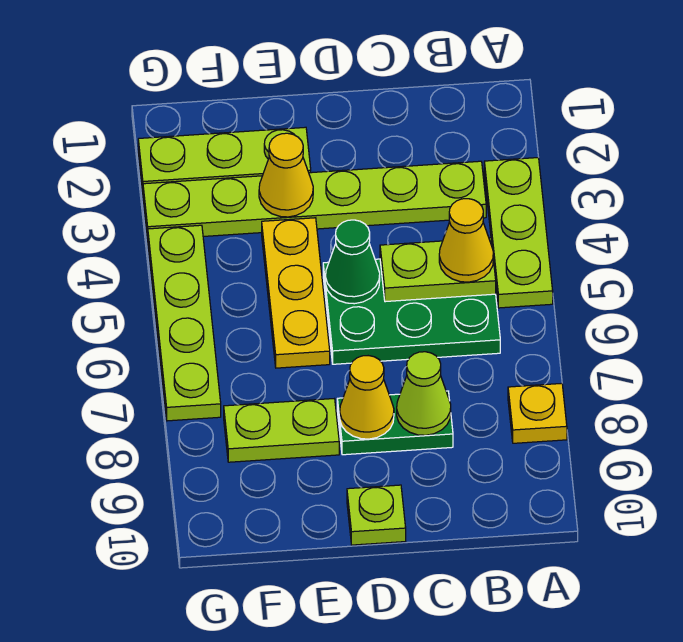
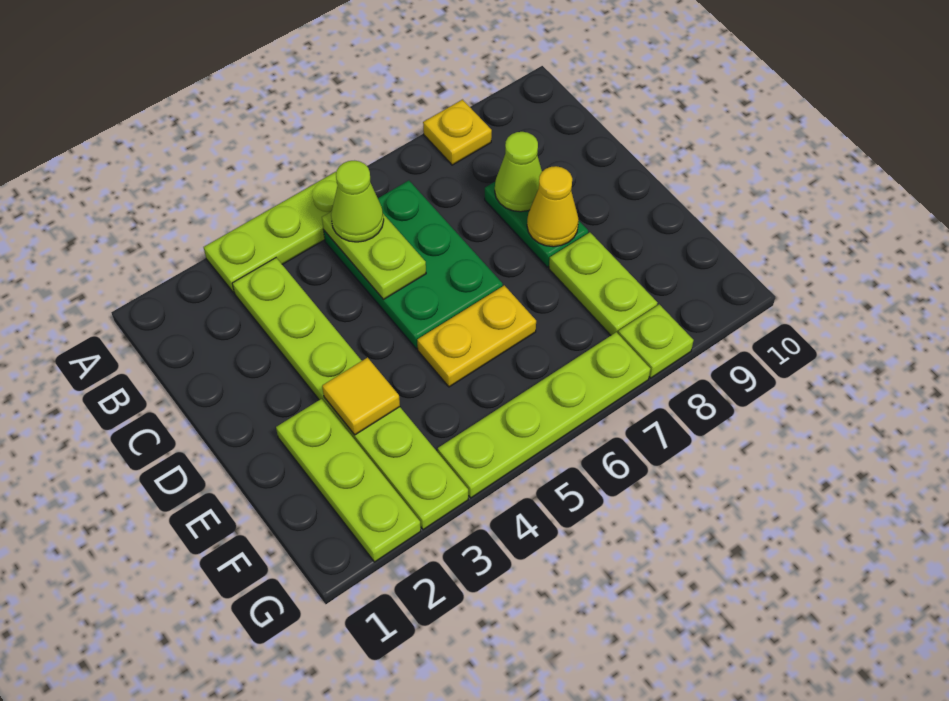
yellow cone B5 level 3 -> lime cone B5 level 3
green cone D5 level 2 -> none
lime plate D10 level 1 -> lime plate G8 level 1
yellow cone E3 level 2 -> yellow tile E3 level 2
yellow plate E4:E6 level 1 -> yellow plate E5:E6 level 1

